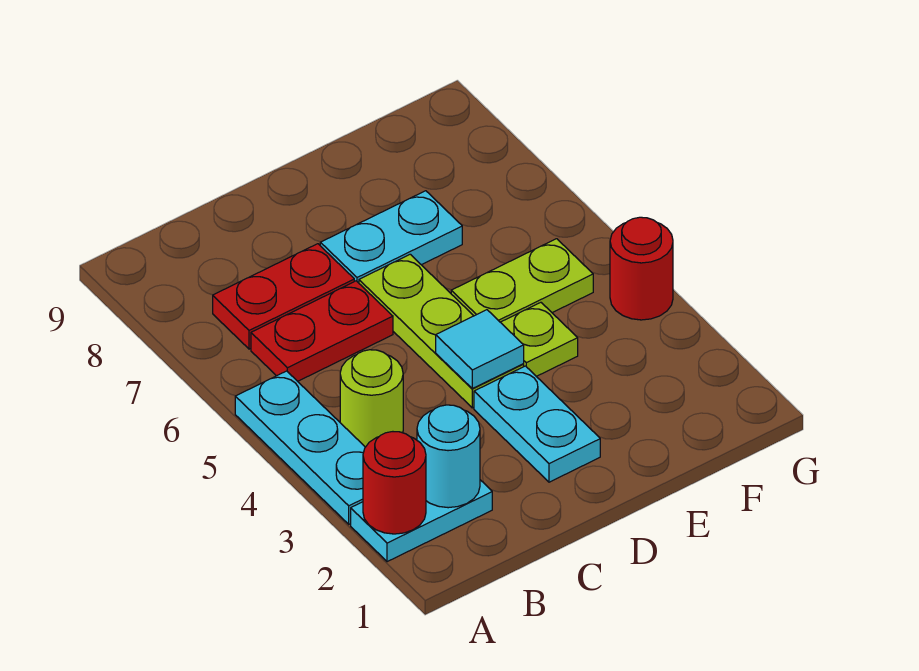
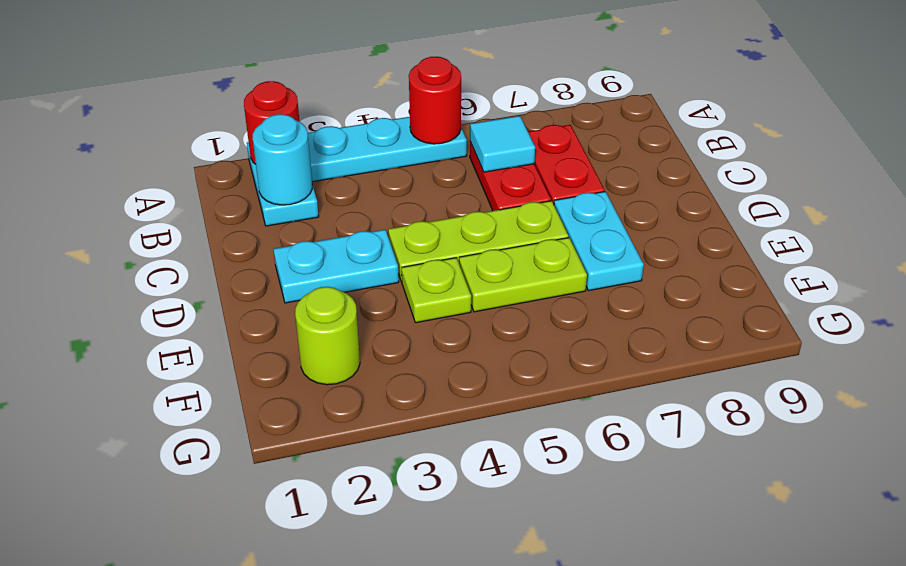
lime round brick B4 level 1 -> lime round brick F2 level 1
cyan tile D4 level 2 -> cyan tile B6 level 2
lime plate E5:F5 level 1 -> lime plate E5:E6 level 1
red round brick G4 level 1 -> red round brick A5 level 2

